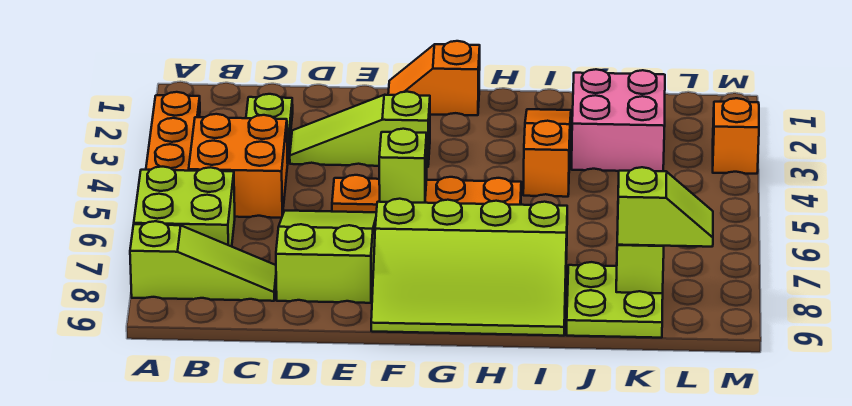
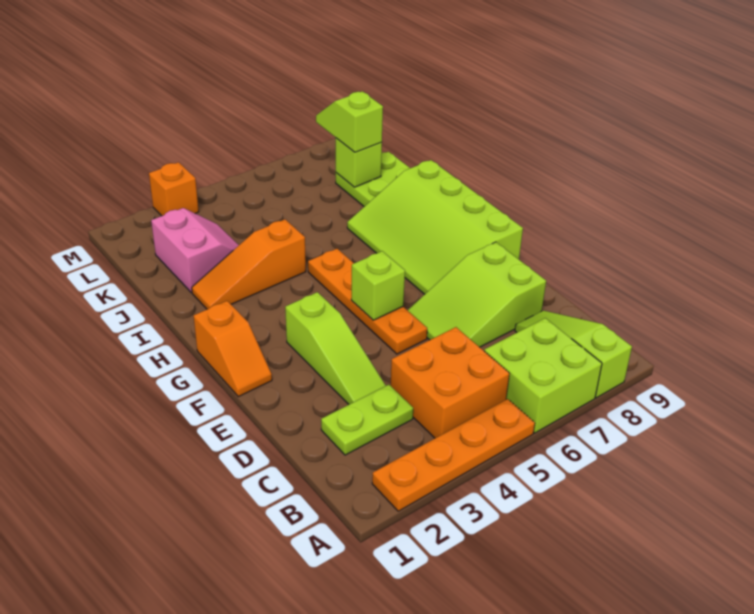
lime slope F7:I9 level 1 top 7 -> lime slope F7:I9 level 1 top 9
pink brick J2:K3 level 1 -> pink slope J2:K3 level 1 top 2

